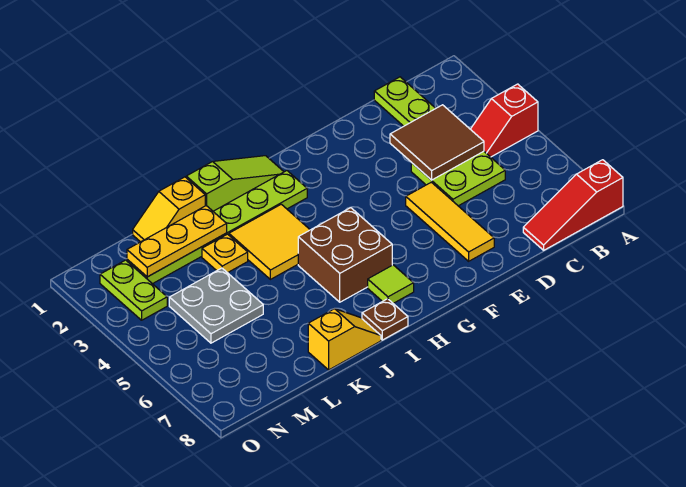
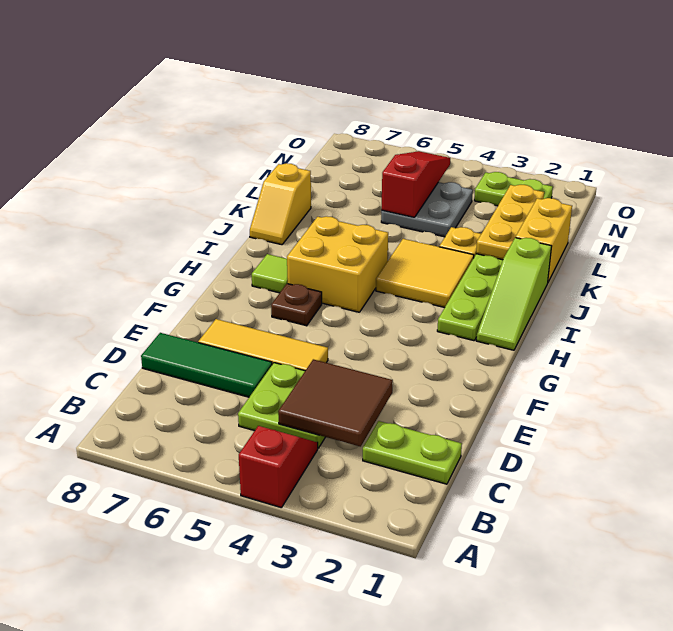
red slope A8:C8 level 1 top A -> red slope L5:N5 level 2 top L
none -> green tile D6:D8 level 1
brown brick H5:I6 level 1 -> yellow brick H5:I6 level 1
brown plate I8 level 1 -> brown plate G6 level 1
yellow slope K1:L1 level 1 top K -> yellow brick K1:L1 level 1

